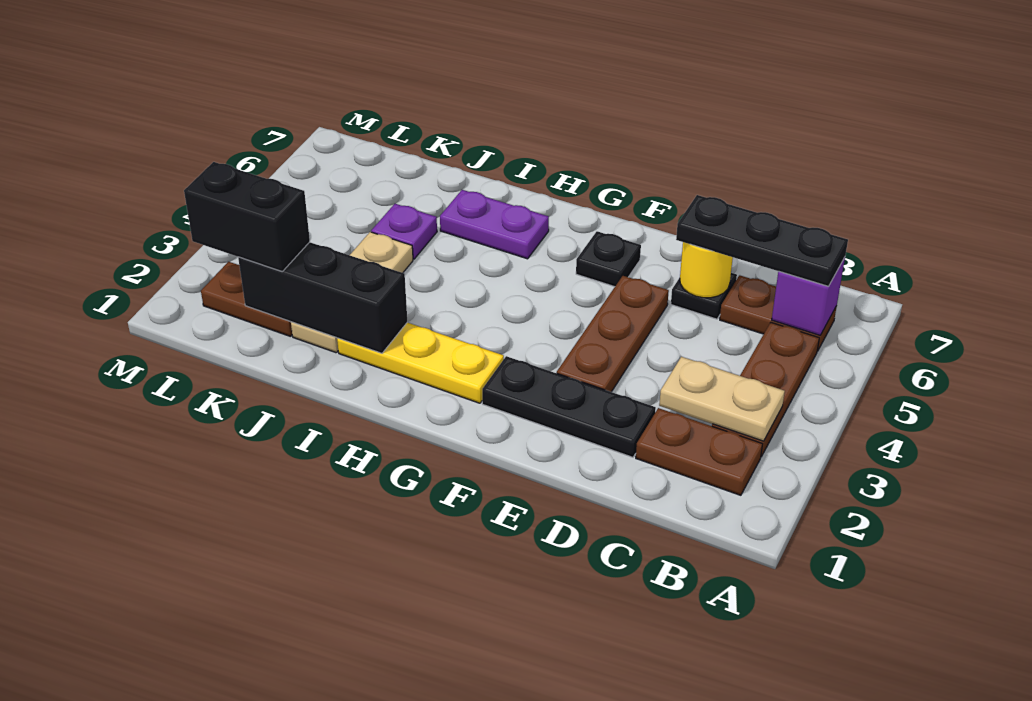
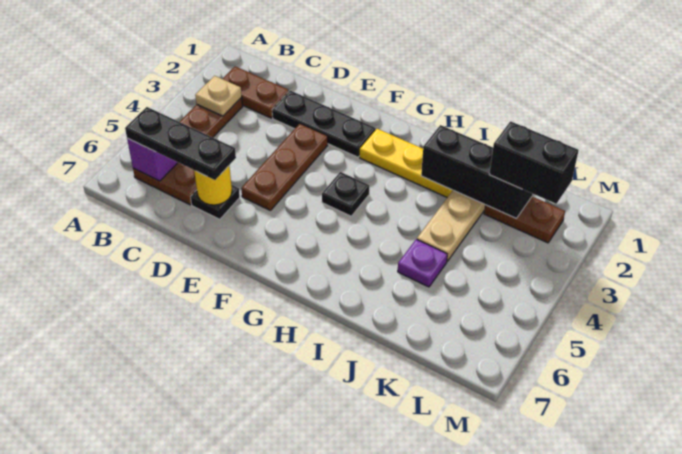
tan plate B3:C3 level 2 -> tan plate B3 level 2
black plate F6 level 1 -> black plate G4 level 1
purple plate H6:I6 level 1 -> none

